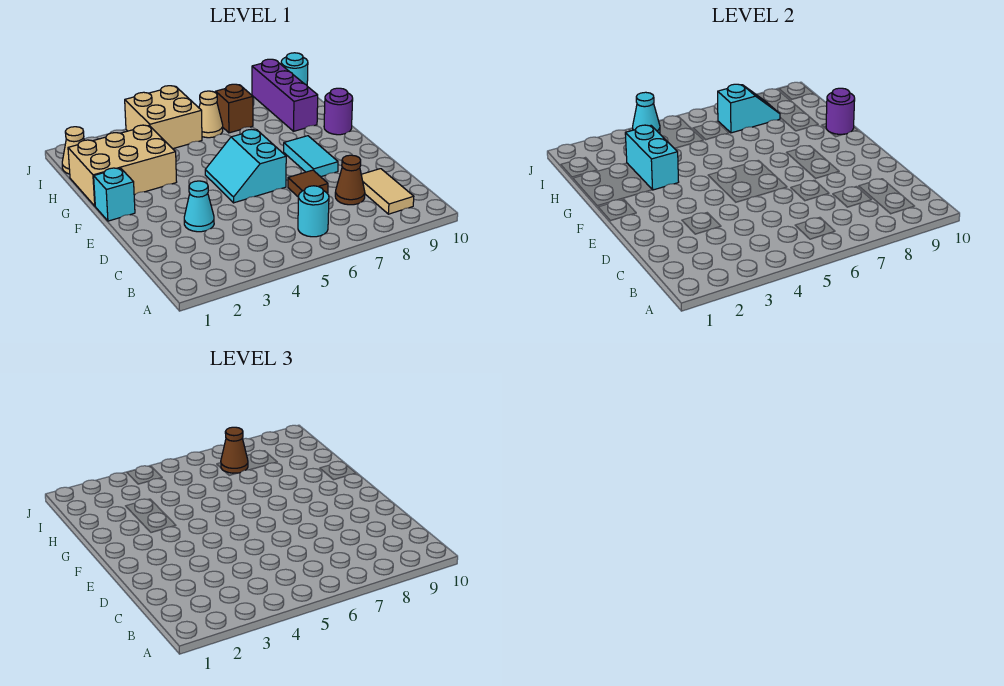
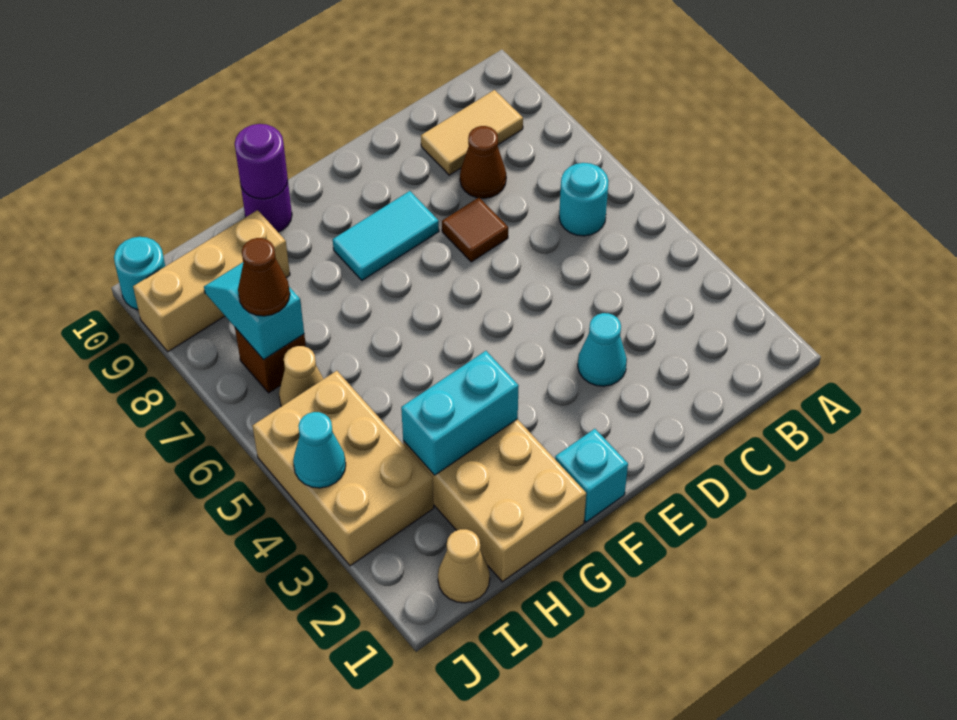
cyan slope E5:F6 level 1 top 6 -> none
purple brick H9:J9 level 1 -> tan brick H9:J9 level 1
tan brick I4:J5 level 1 -> tan brick I3:J5 level 1

